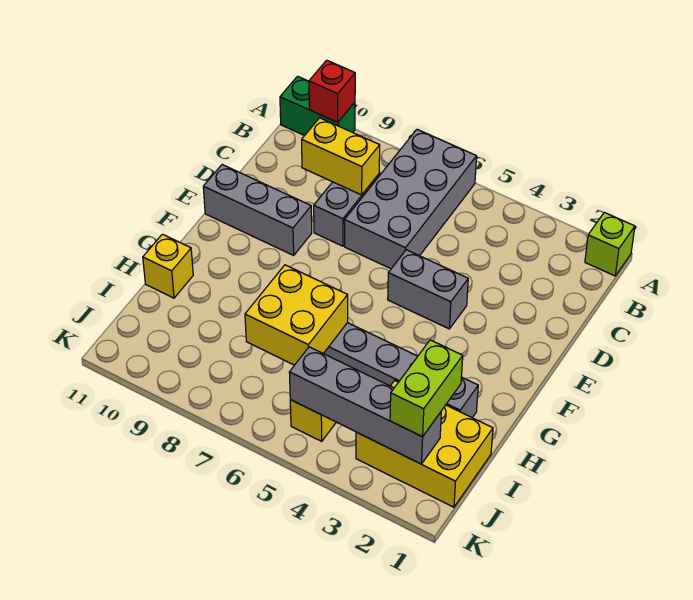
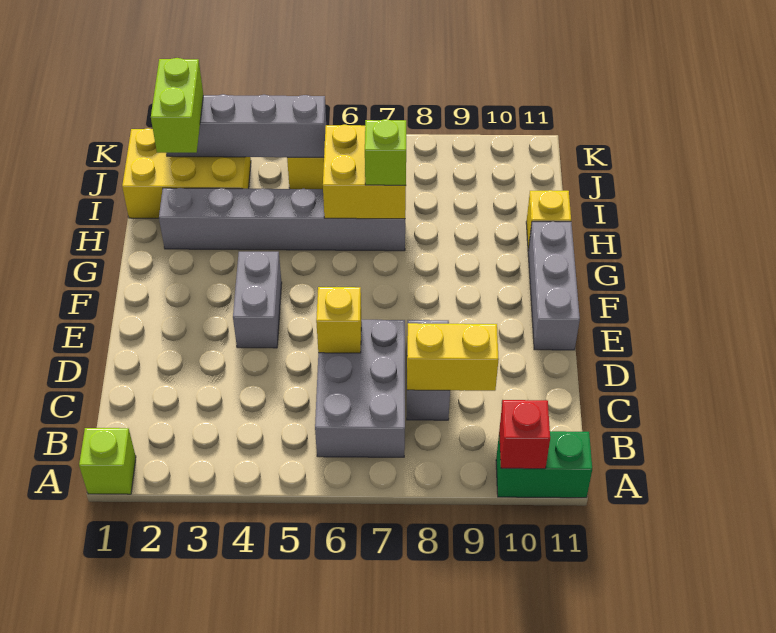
grey brick A6:D7 level 1 -> grey brick B6:D7 level 1
none -> yellow brick D6 level 2
grey brick E4:E5 level 1 -> grey brick E4:F4 level 1
grey brick E9:E11 level 1 -> grey brick E11:G11 level 1
none -> lime brick H7 level 3

